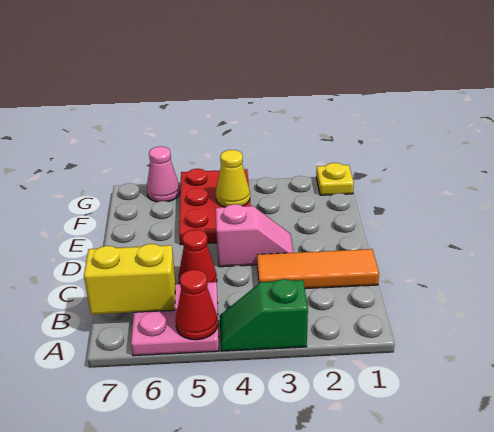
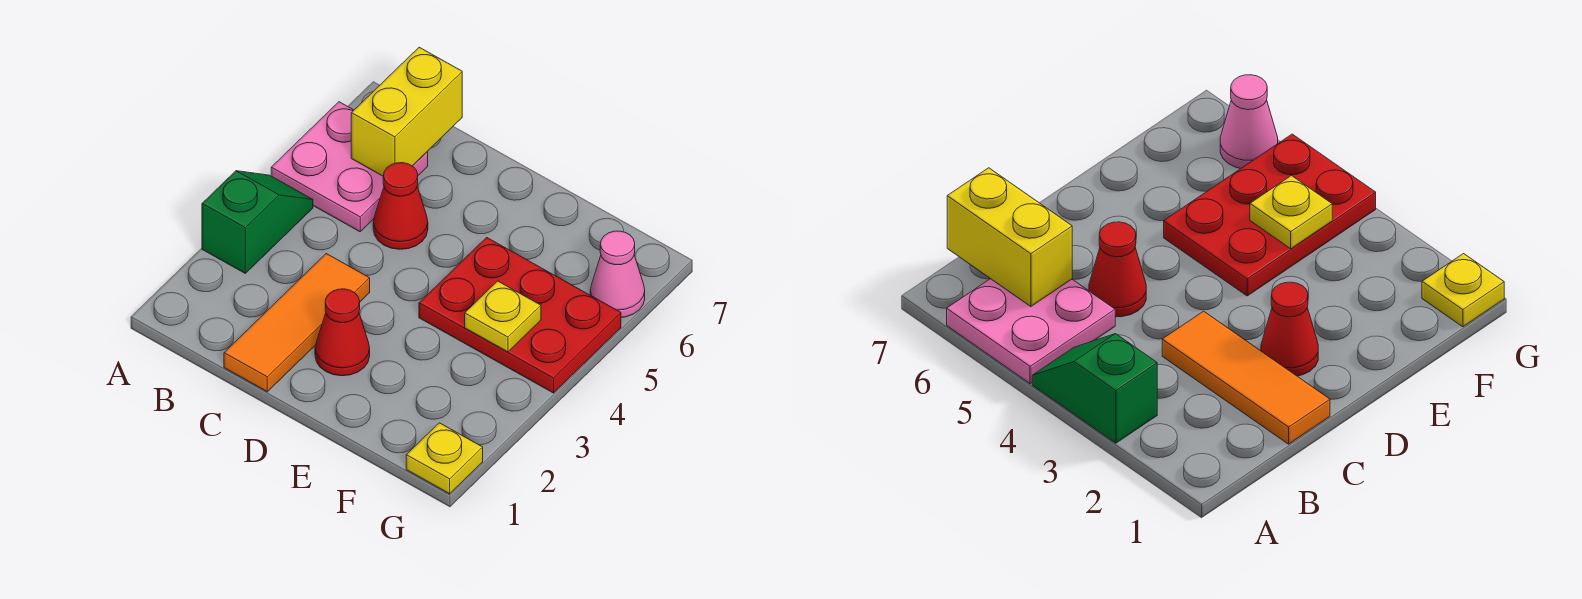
red cone A5 level 2 -> red cone D2 level 1
pink slope D3:D4 level 1 top 4 -> none
yellow cone F4 level 2 -> yellow plate F4 level 2

